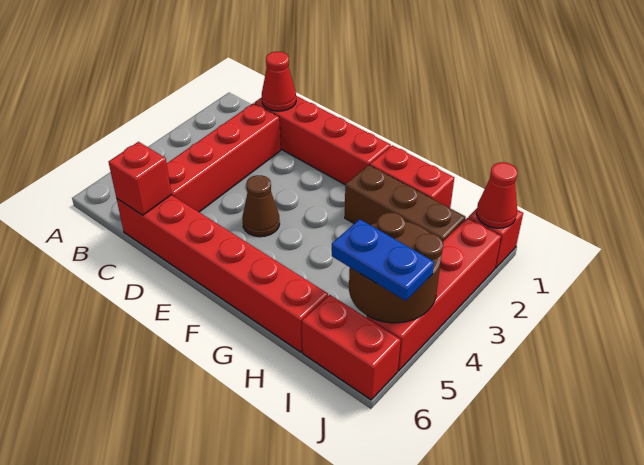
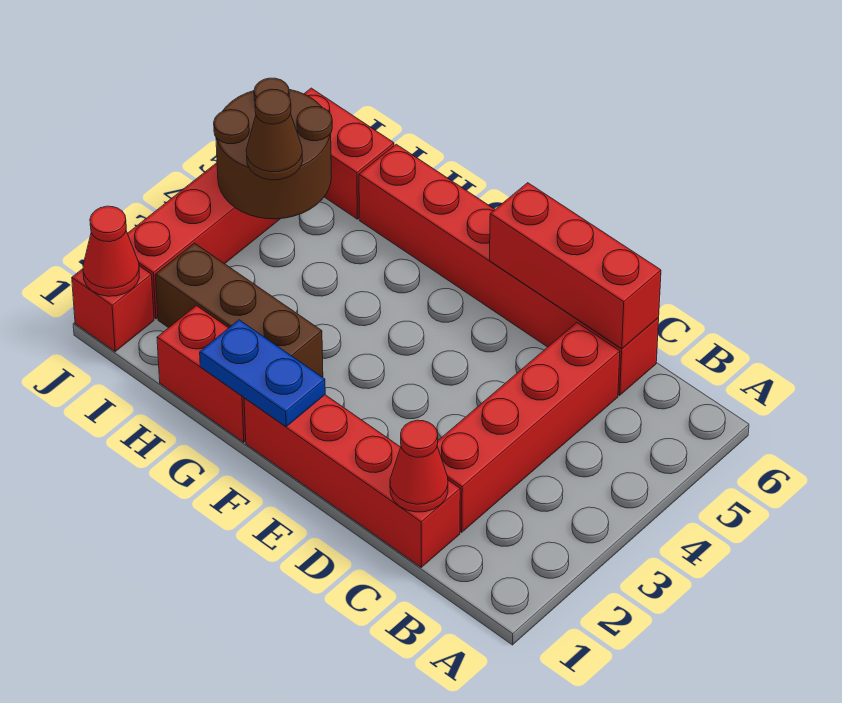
red brick C6 level 2 -> red brick C6:E6 level 2
brown cone E4 level 1 -> brown cone I4 level 3
blue plate I5:J5 level 3 -> blue plate F1:G1 level 2

